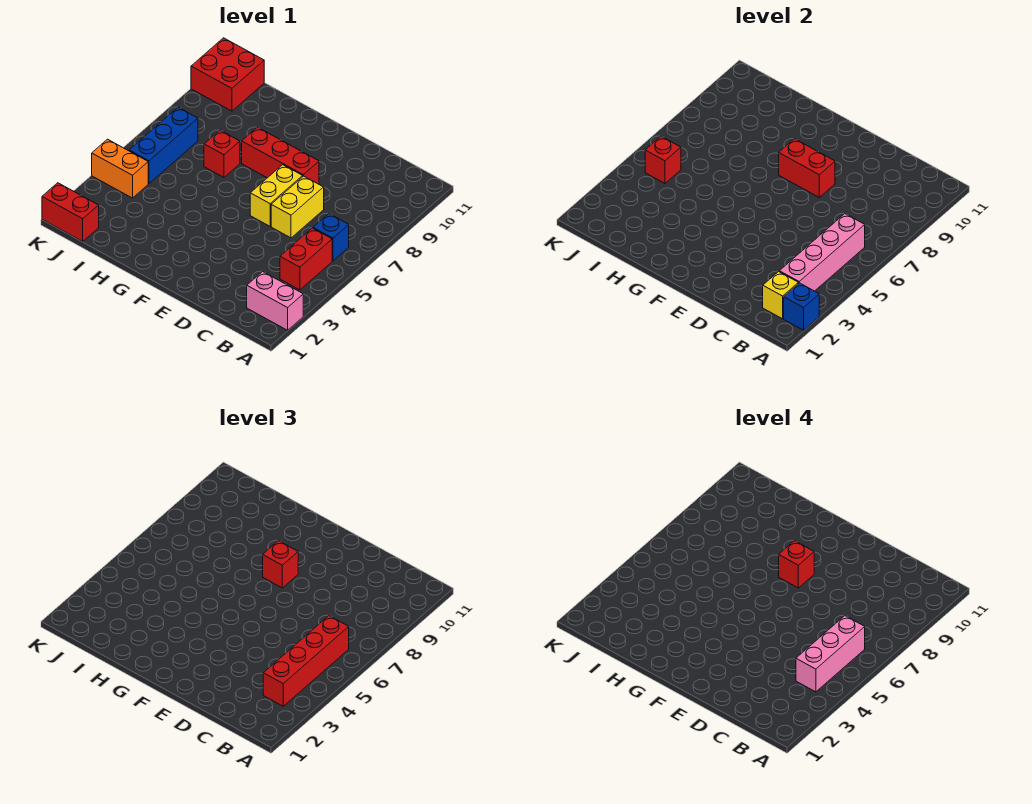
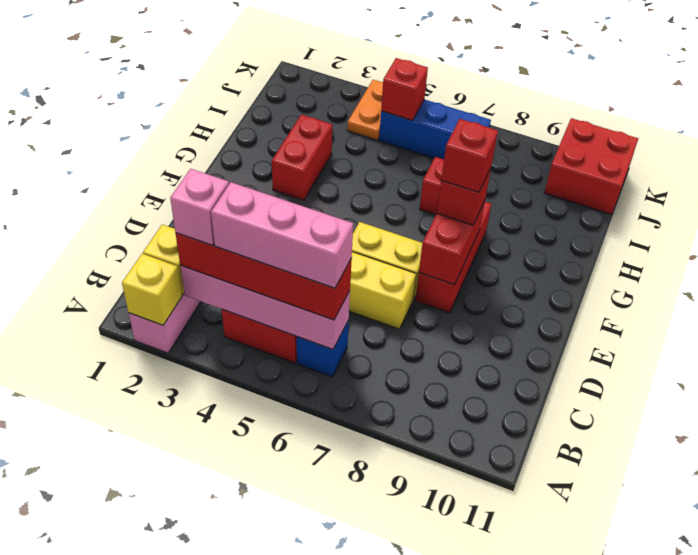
blue brick A2 level 2 -> yellow brick A2 level 2
none -> pink brick B3 level 4
red brick J1:K1 level 1 -> red brick G3:H3 level 1
orange brick J4:K4 level 1 -> orange plate J4:K4 level 1

